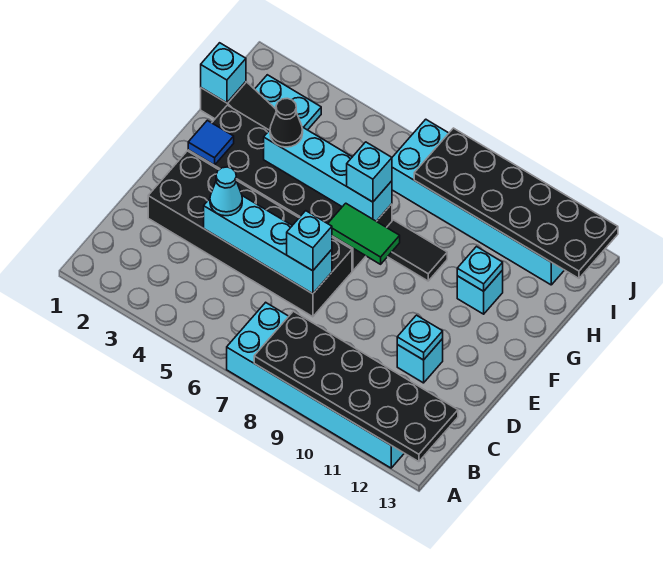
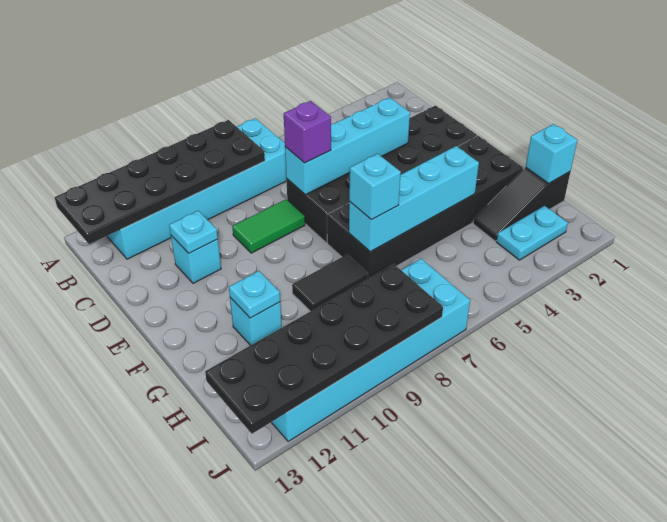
cyan cone D4 level 3 -> none
cyan brick D7 level 3 -> purple brick D7 level 3
blue tile F2 level 2 -> none
green tile F7:F8 level 2 -> green tile D8:D9 level 1
black cone G4 level 3 -> none

